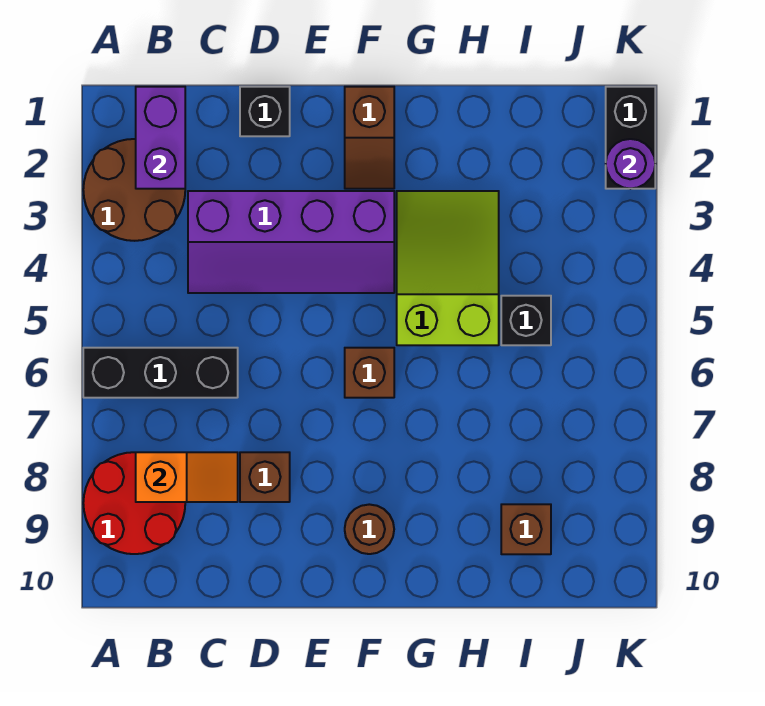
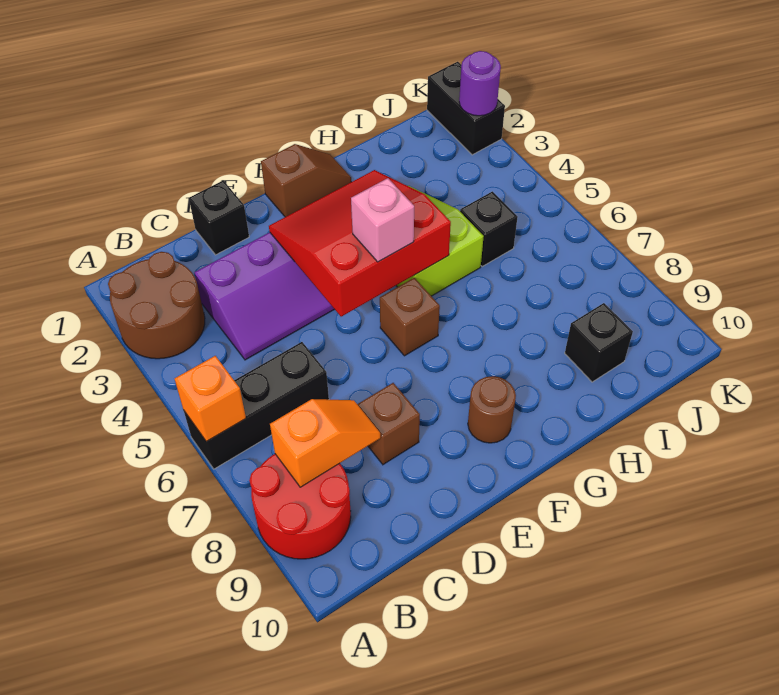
none -> orange brick A6 level 2
purple brick B1:B2 level 2 -> none
none -> red slope E3:G5 level 2 top 5
brown slope F1:F2 level 1 top 1 -> brown slope F1:G1 level 1 top F
none -> pink brick F5 level 3
brown brick I9 level 1 -> black brick I9 level 1

